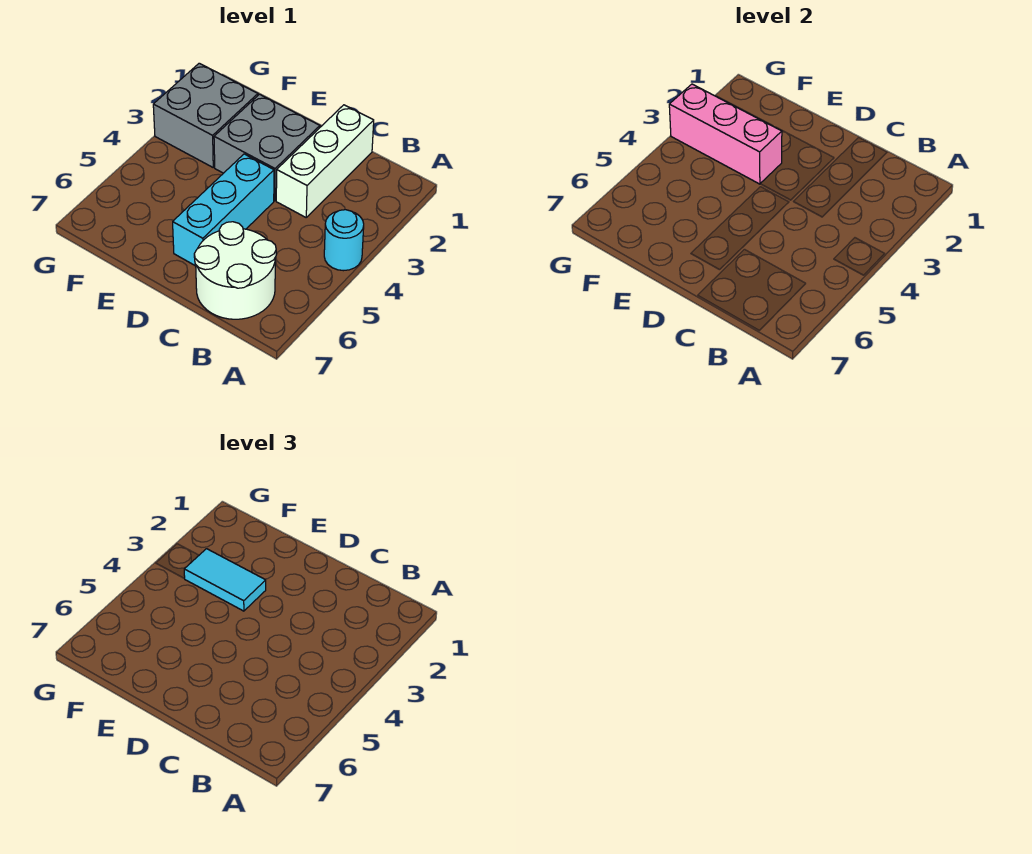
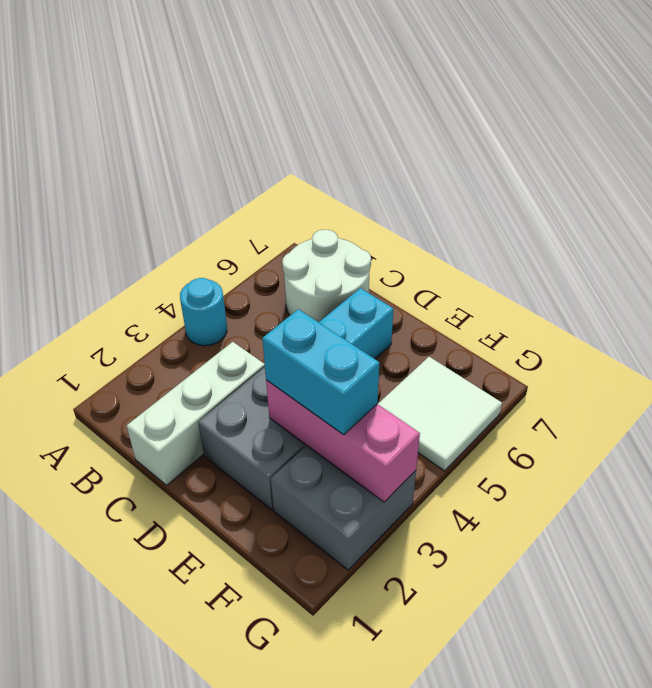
cyan tile E3:F3 level 3 -> cyan brick E3:F3 level 3
none -> white tile F5:G6 level 1

